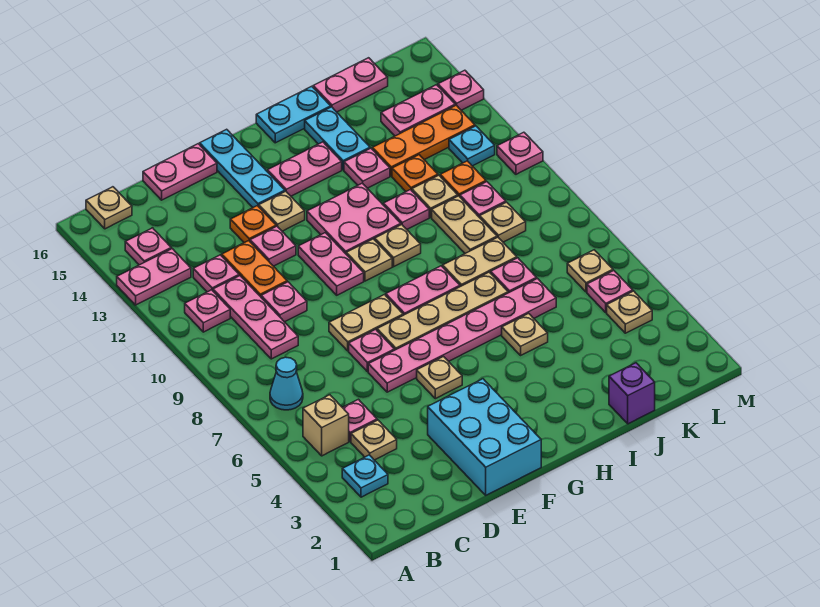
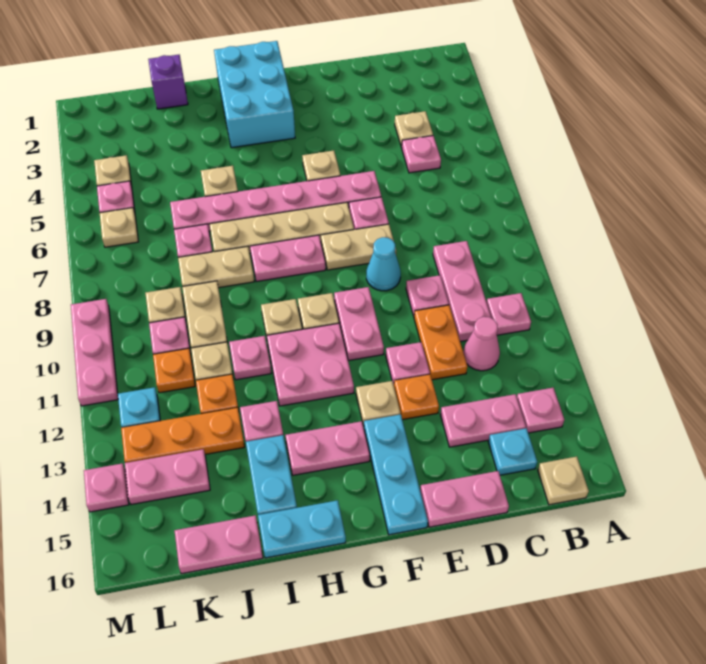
pink plate A13:B13 level 1 -> pink plate C14:D14 level 1
cyan plate B3 level 1 -> cyan plate C15 level 1
tan brick B5 level 1 -> none
cyan cone B7 level 1 -> cyan cone E9 level 1
pink plate C12 level 1 -> pink cone C12 level 1
cyan brick E1:F3 level 1 -> cyan brick G1:H3 level 1
pink plate M11 level 1 -> pink plate M9:M11 level 1

